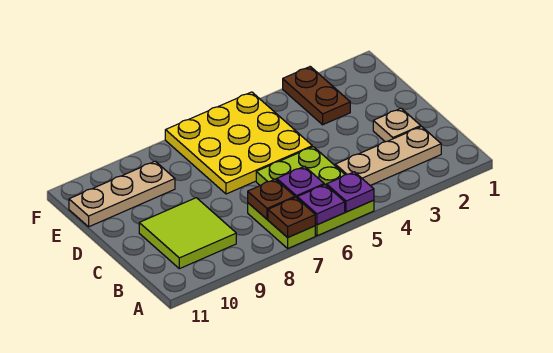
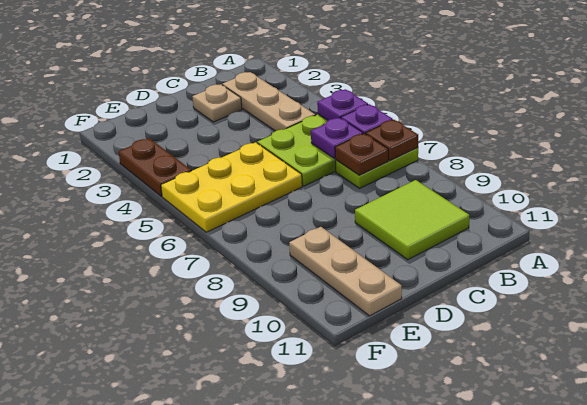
yellow plate D5:F7 level 1 -> yellow plate D5:F6 level 1
brown plate E3:F3 level 1 -> brown plate F3:F4 level 1

